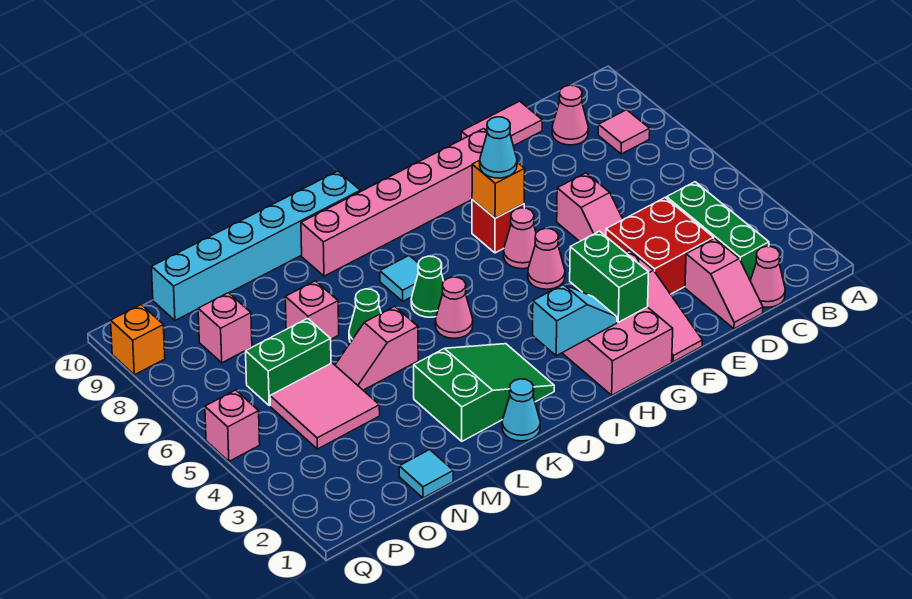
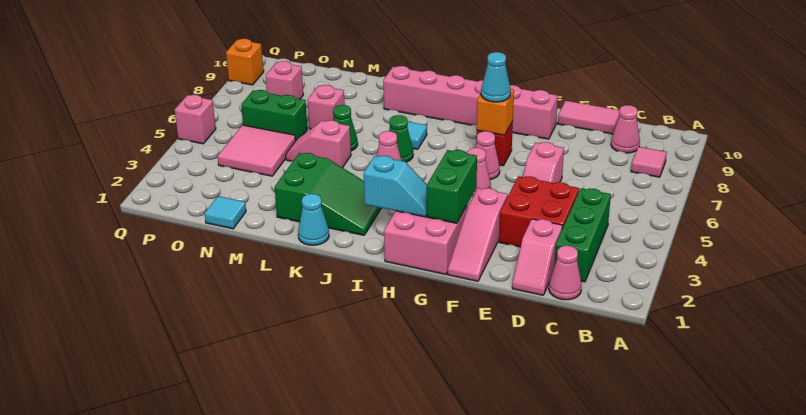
cyan brick J10:O10 level 1 -> none

